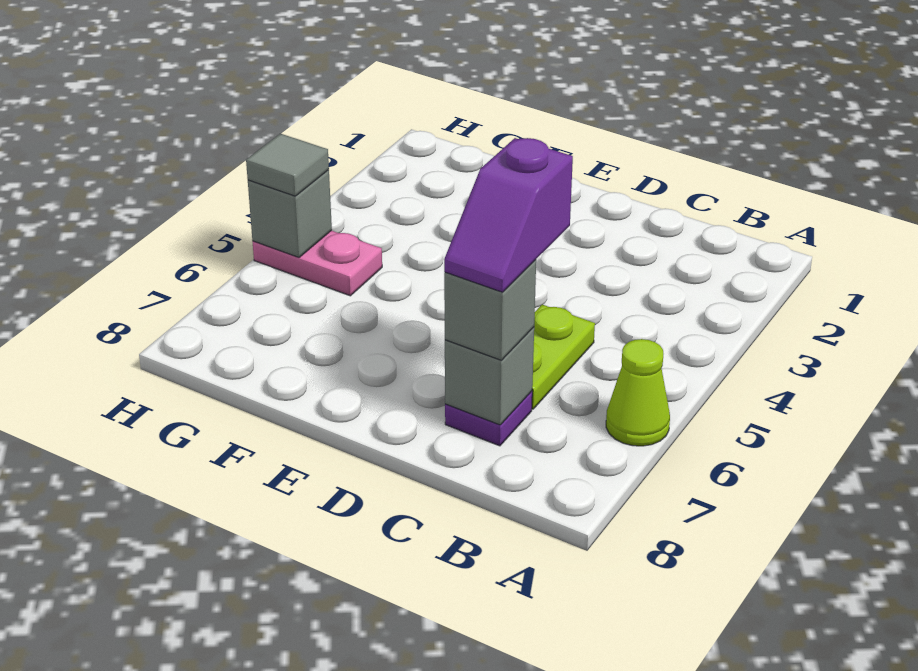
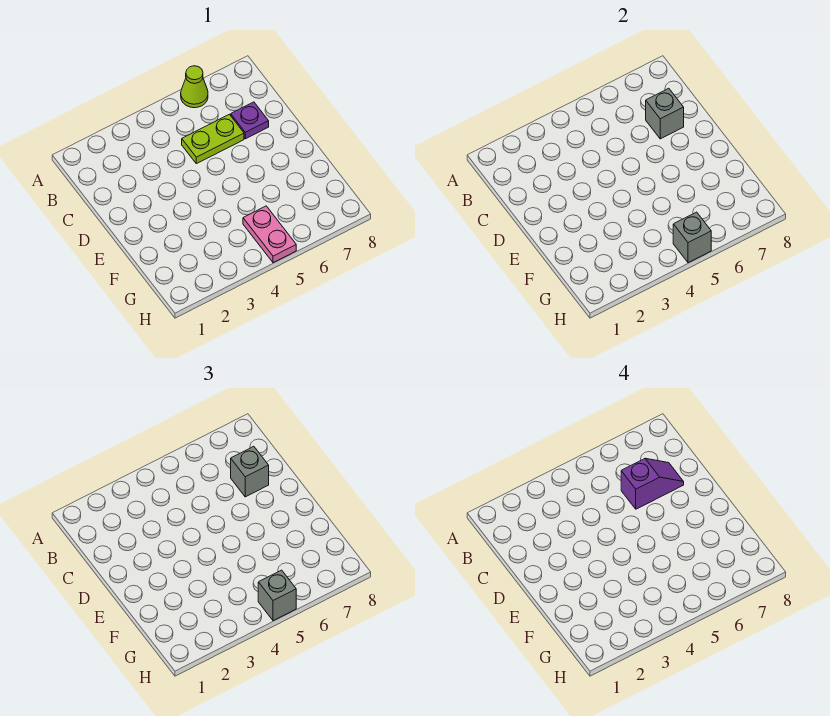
grey tile H5 level 3 -> grey brick H5 level 3

